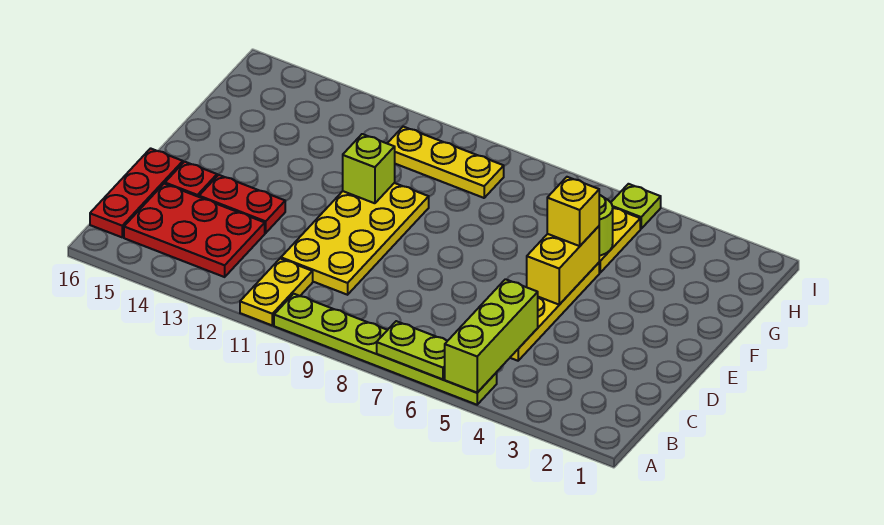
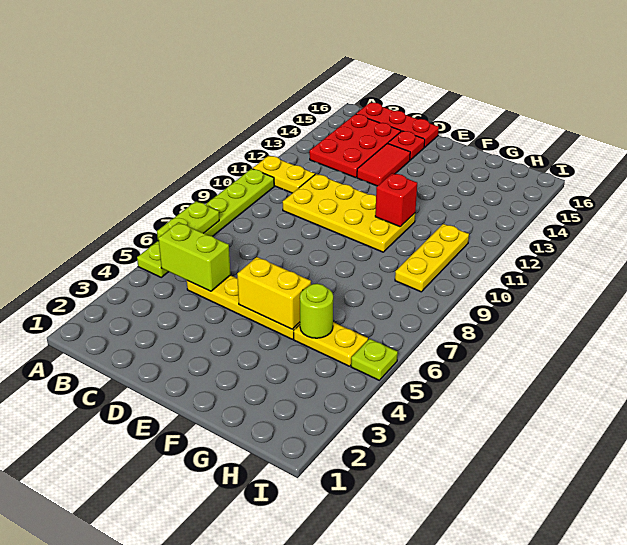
lime brick A5:C5 level 2 -> lime brick B5:C5 level 2
red plate D13:D14 level 1 -> red tile D13:D14 level 1
yellow brick F5 level 3 -> none
lime brick F11 level 2 -> red brick F11 level 2

